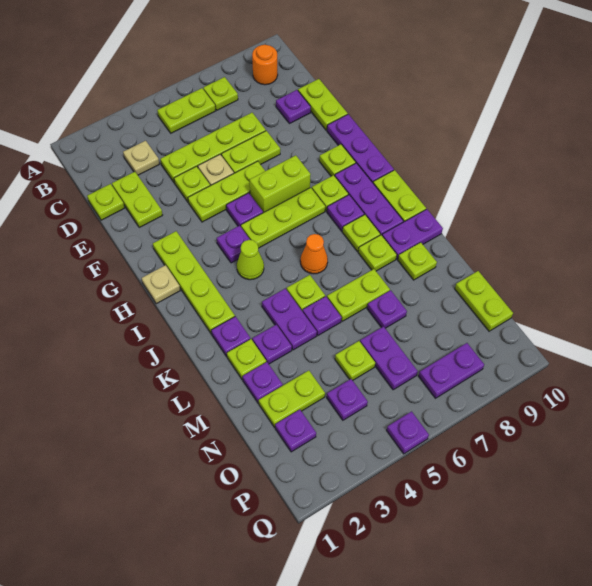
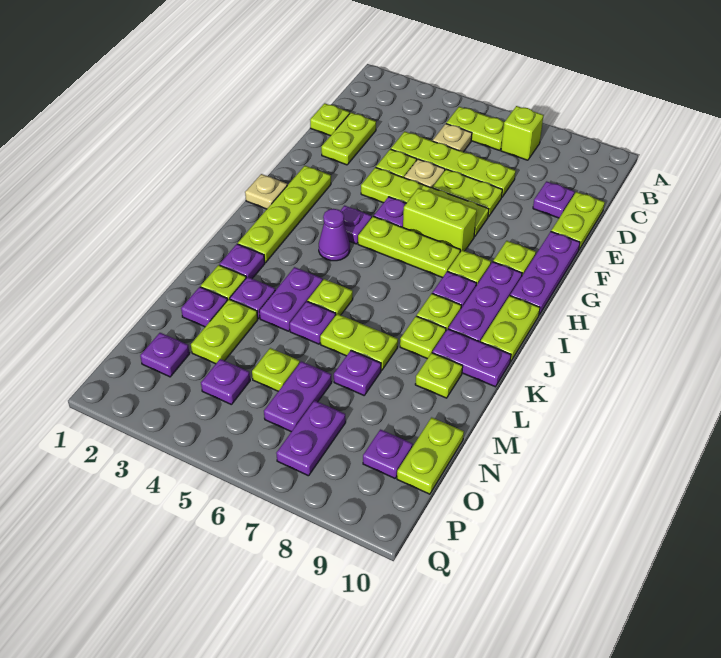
lime plate B7 level 1 -> lime brick B7 level 1
orange round brick B9 level 1 -> none
tan plate C3 level 1 -> tan plate C5 level 1
lime plate F4:F6 level 1 -> lime plate F4:F7 level 1
lime cone I4 level 1 -> purple cone I4 level 1
orange cone J6 level 1 -> none
lime plate N2:N3 level 1 -> lime plate M3:N3 level 1
purple plate P7:P8 level 1 -> purple plate O7:P7 level 1
purple plate Q5 level 1 -> purple plate O9 level 1

